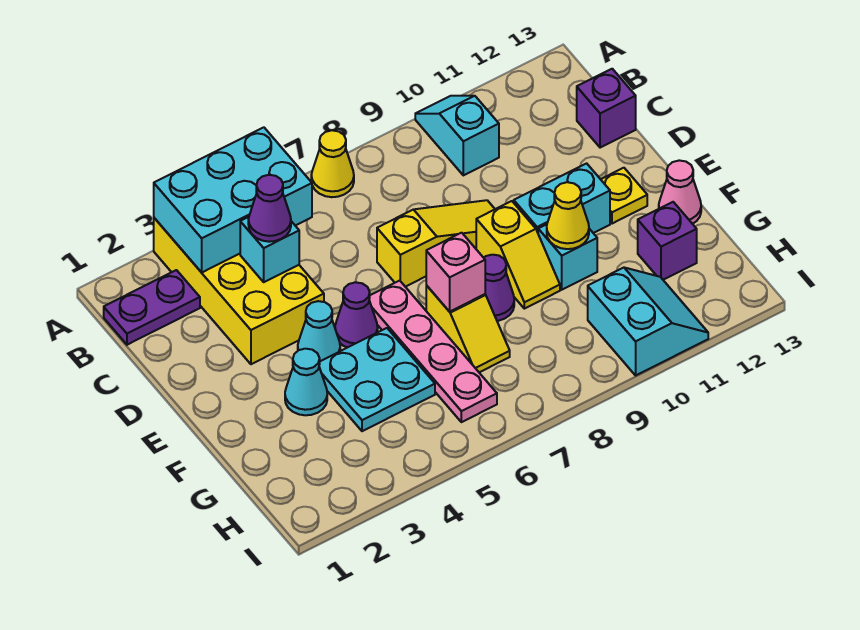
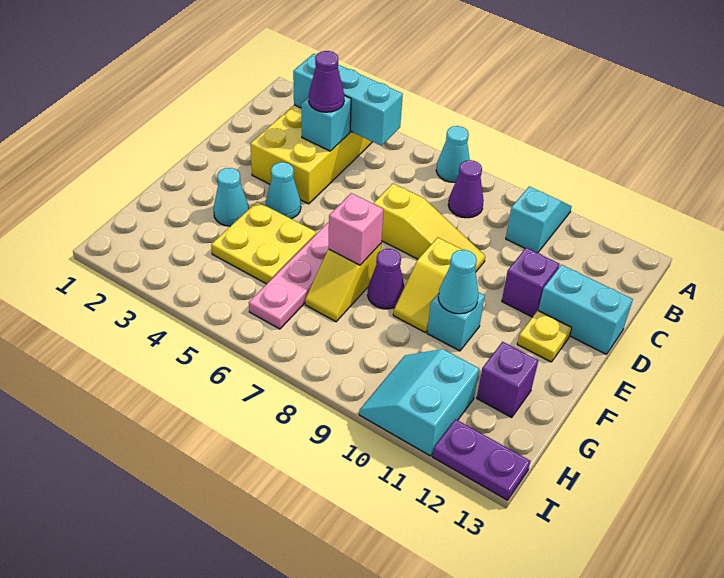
cyan brick A3:B5 level 2 -> cyan brick B3:B5 level 2
yellow cone A7 level 1 -> cyan cone A7 level 1
purple plate B1:B2 level 1 -> purple plate I12:I13 level 1
purple brick C13 level 1 -> purple brick D11 level 1
purple cone E5 level 1 -> purple cone B8 level 1
cyan brick E10:E11 level 1 -> cyan brick D12:D13 level 1
cyan plate F4:G5 level 1 -> yellow plate F4:G5 level 1
yellow cone F10 level 2 -> cyan cone F10 level 2
pink cone F13 level 1 -> none
cyan slope H10:I11 level 1 top 10 -> cyan slope H10:I11 level 1 top 11

